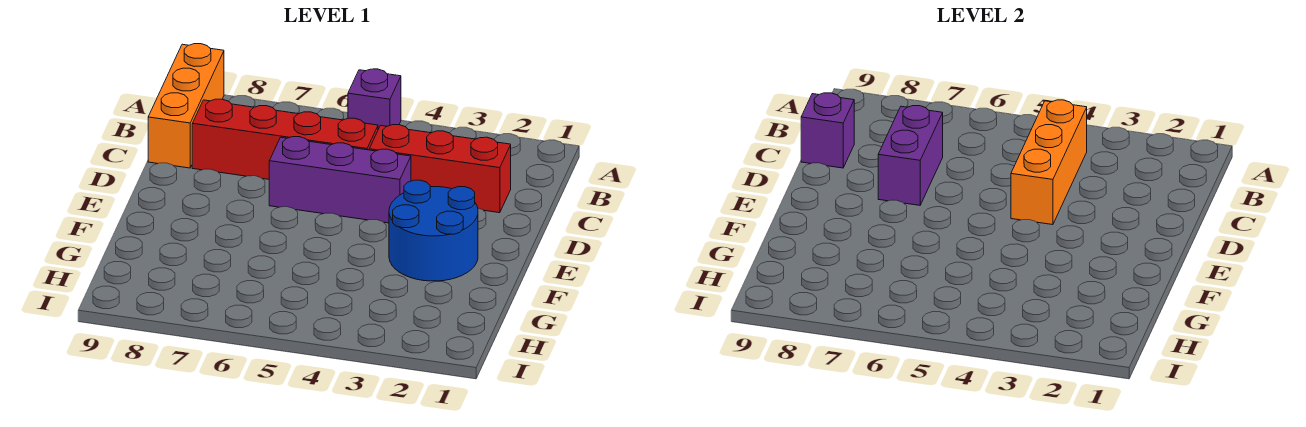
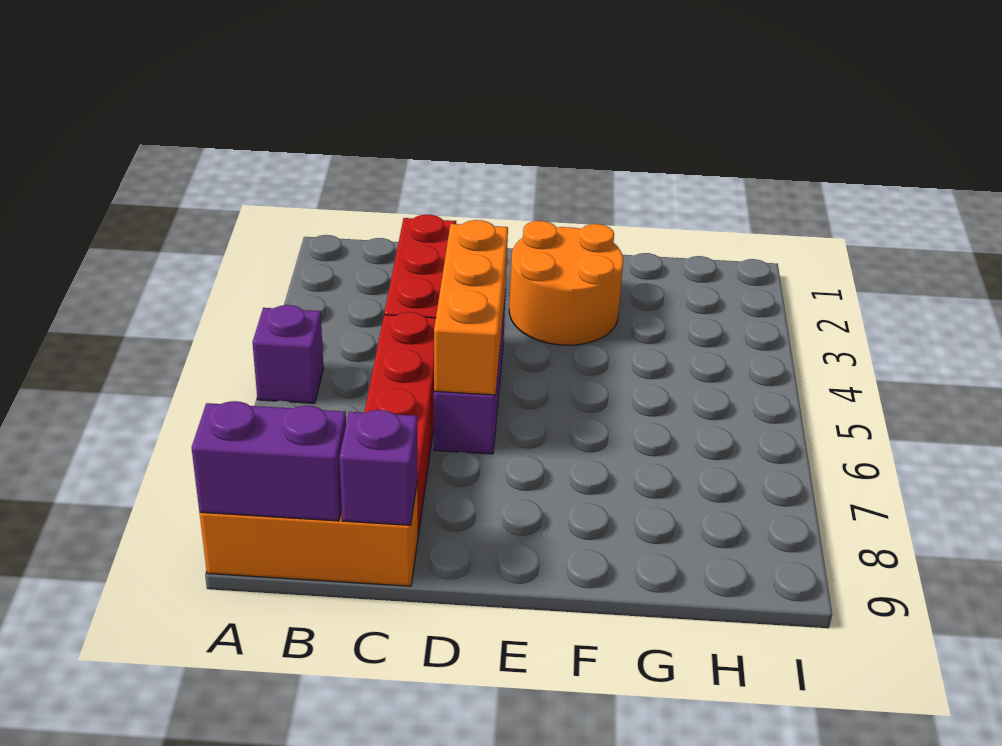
orange brick B4:D4 level 2 -> orange brick D4:D6 level 2
purple brick C7:D7 level 2 -> purple brick A9:B9 level 2
blue round brick E2:F3 level 1 -> orange round brick E2:F3 level 1

